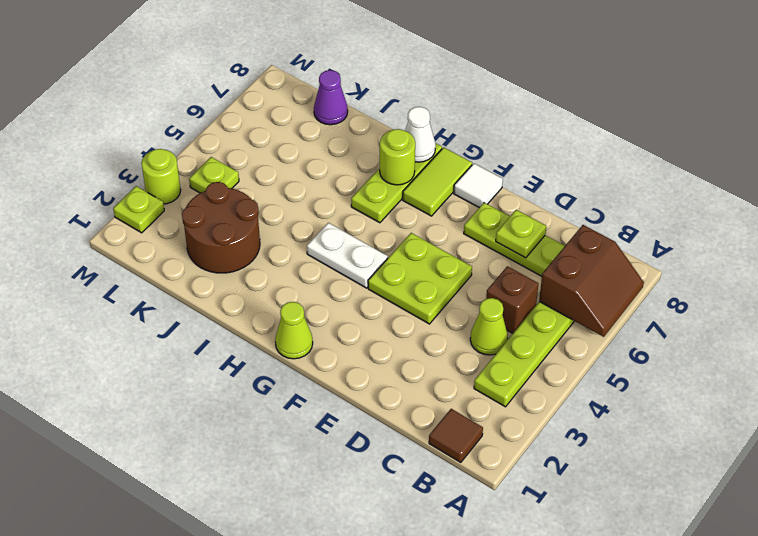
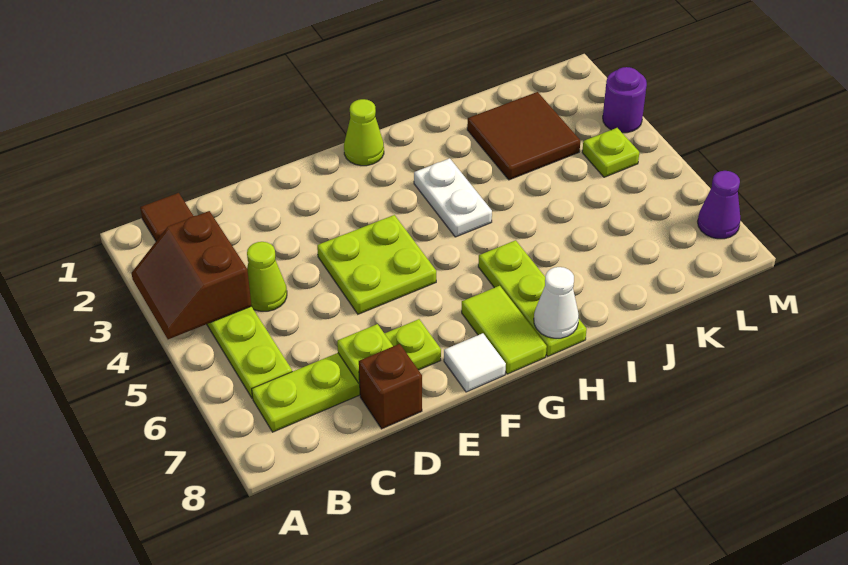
brown slope A6:B7 level 2 top B -> brown slope A3:B4 level 2 top B
brown brick C5 level 1 -> brown brick D8 level 1
white plate G4:H4 level 1 -> white plate H3:H4 level 1
lime round brick H7 level 2 -> none
brown round brick J2:K3 level 1 -> brown tile J2:K3 level 1
purple cone K8 level 1 -> purple cone M7 level 1
lime plate M2 level 1 -> none
lime round brick M3 level 1 -> purple round brick M3 level 1

